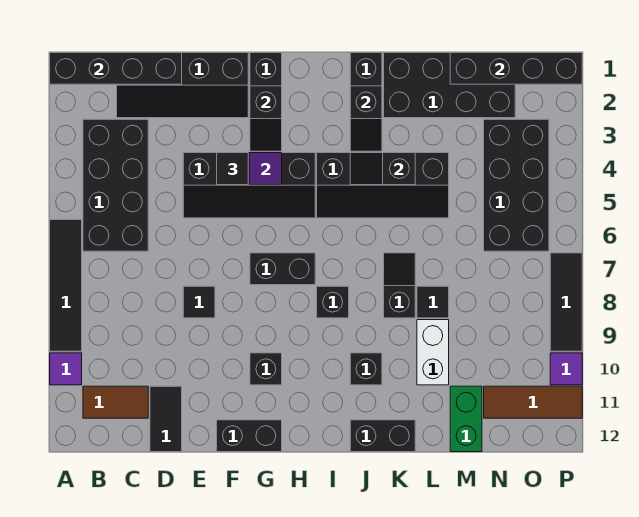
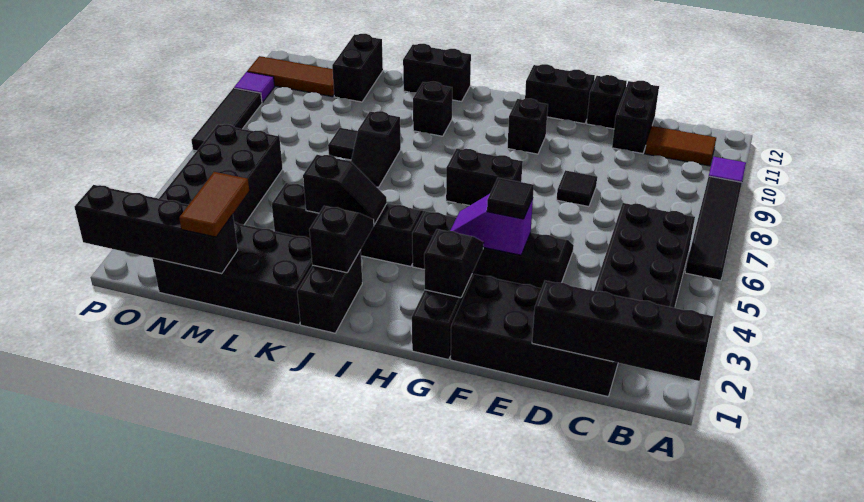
black slope C1:F2 level 1 top 1 -> black brick C1:F2 level 1
black tile D11:D12 level 1 -> black brick D11:D12 level 1
black brick I8 level 1 -> black brick E12 level 1
white brick L9:L10 level 1 -> none
none -> brown tile M1:M2 level 3
green brick M11:M12 level 1 -> black brick M11:M12 level 1

